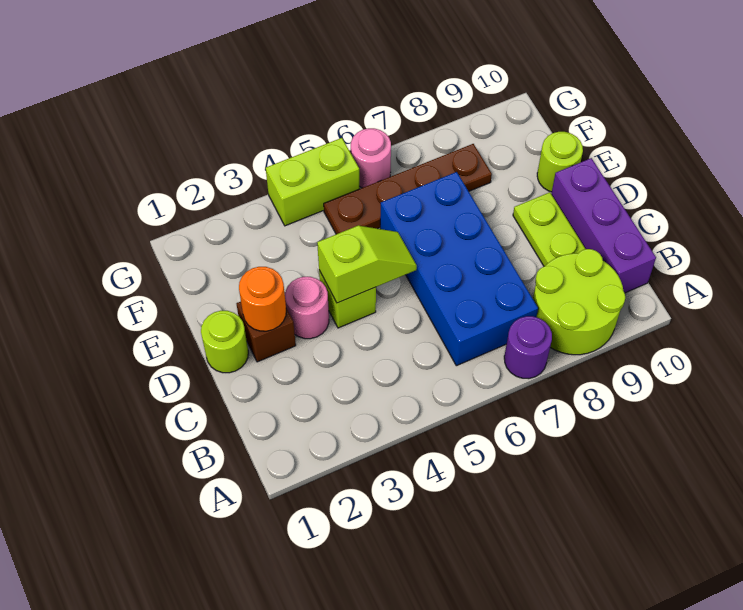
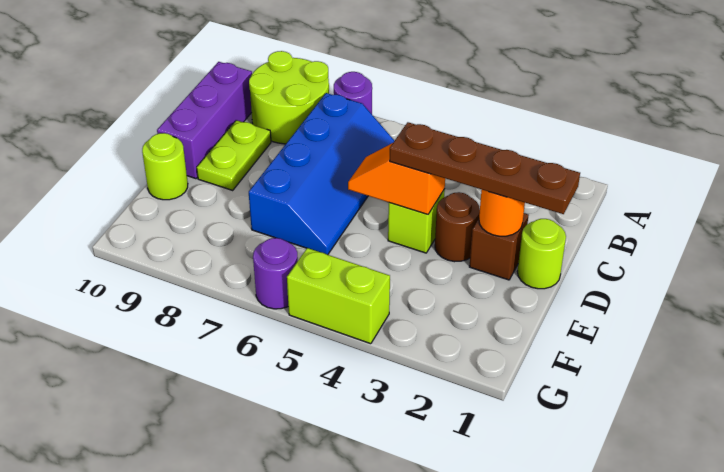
blue brick B6:E7 level 1 -> blue slope B6:E7 level 1 top 7
pink round brick D3 level 1 -> brown round brick D3 level 1
lime slope D4:D5 level 2 top 4 -> orange slope D4:D5 level 2 top 4
brown plate F5:F8 level 1 -> brown plate D1:D4 level 3
pink round brick G6 level 1 -> purple round brick G6 level 1

